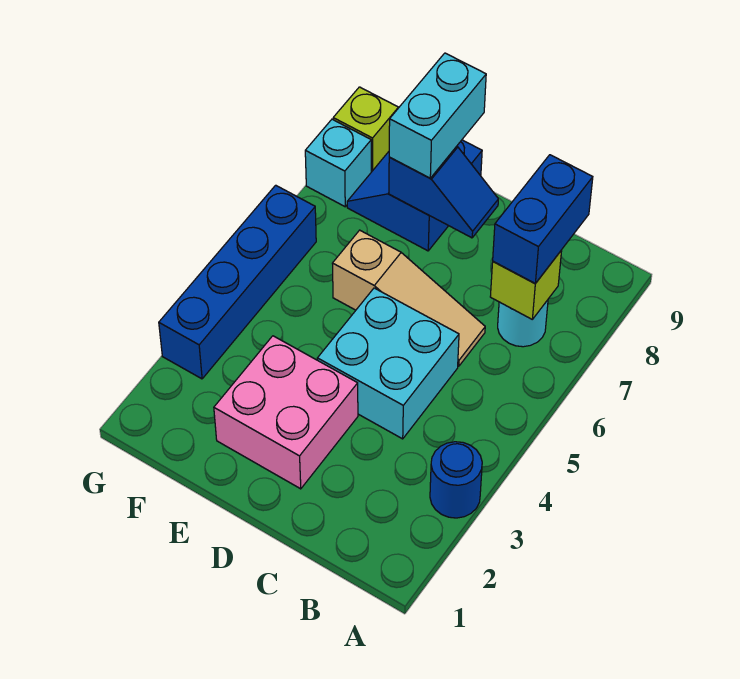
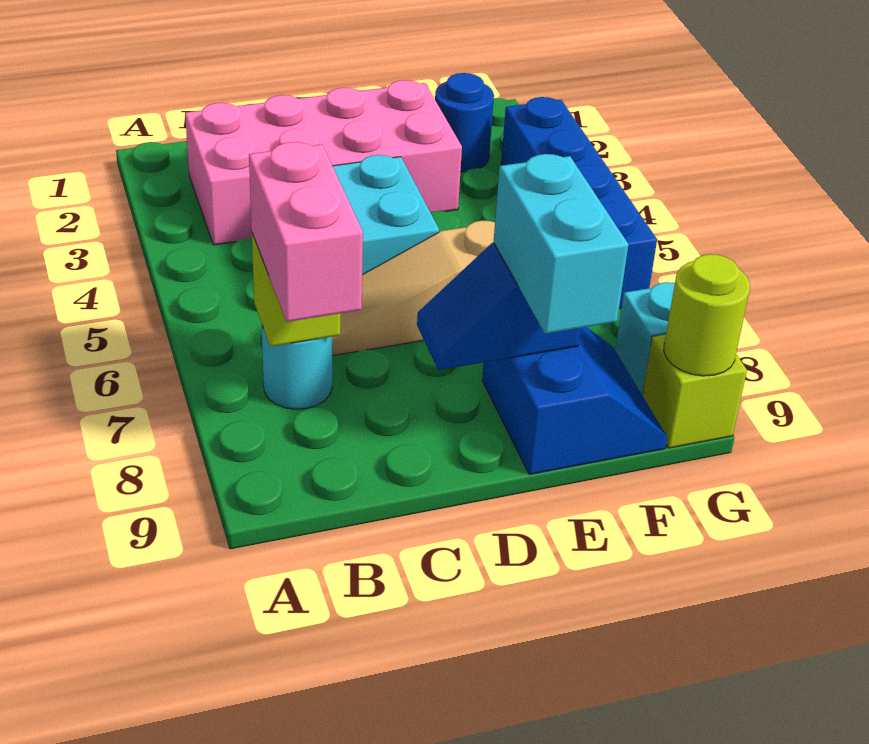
blue round brick A3 level 1 -> blue round brick F2 level 1
blue brick B7:B8 level 3 -> pink brick B7:B8 level 3
pink brick D2:E3 level 1 -> pink brick B2:E3 level 1
none -> lime round brick G9 level 2

